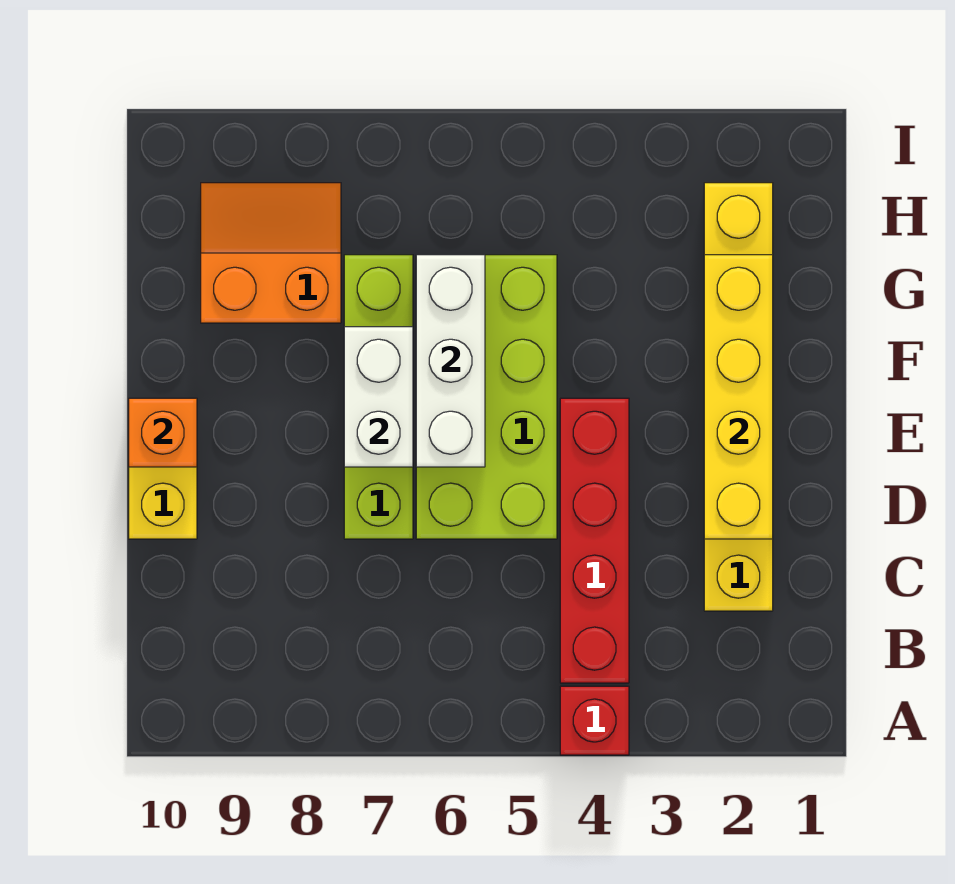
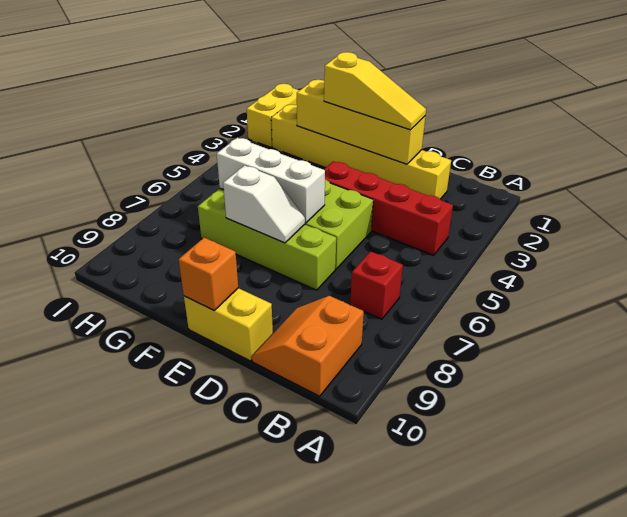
red brick A4 level 1 -> red brick B7 level 1
none -> yellow slope D2:F2 level 3 top F
white brick E7:F7 level 2 -> white slope E7:F7 level 2 top F
orange slope G8:H9 level 1 top G -> orange slope B9:C10 level 1 top B
none -> yellow brick I1:I2 level 1

